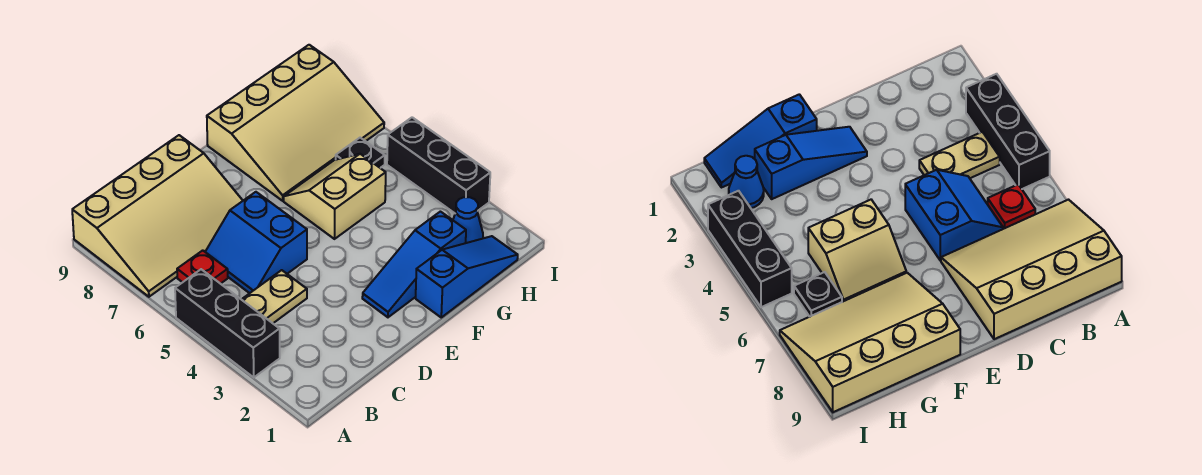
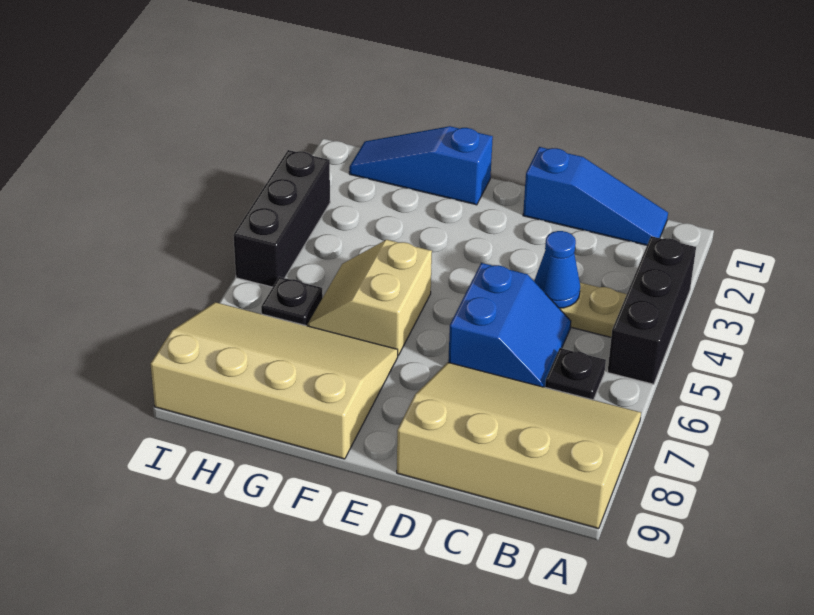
red plate B6 level 1 -> black plate B6 level 1
blue slope E2:G2 level 1 top G -> blue slope B1:D1 level 1 top D
tan slope F5:G6 level 1 top 5 -> tan slope F5:G6 level 1 top F
blue cone H2 level 1 -> blue cone C4 level 2

